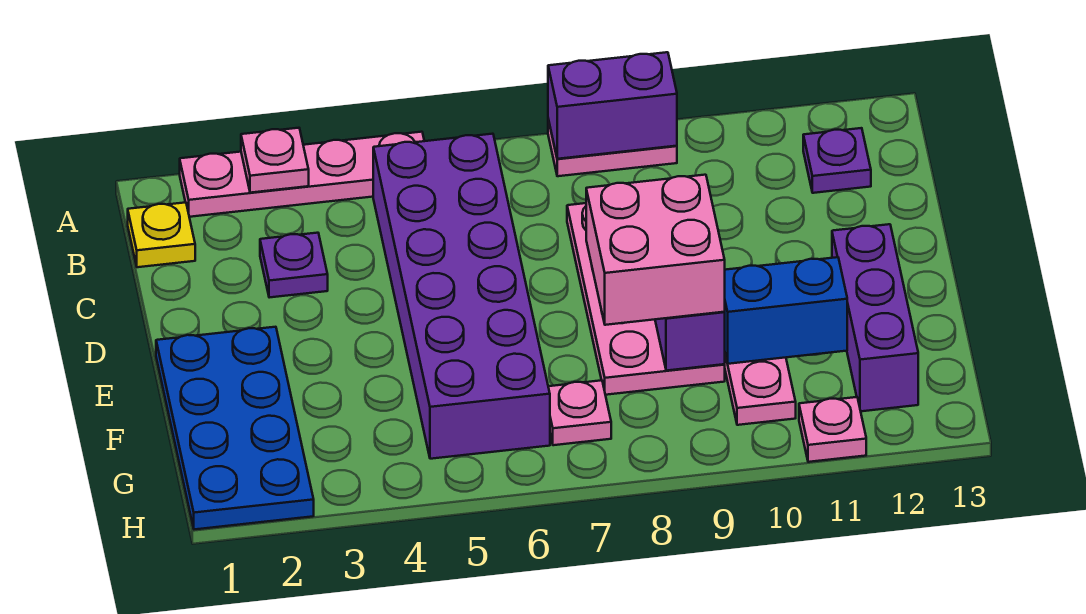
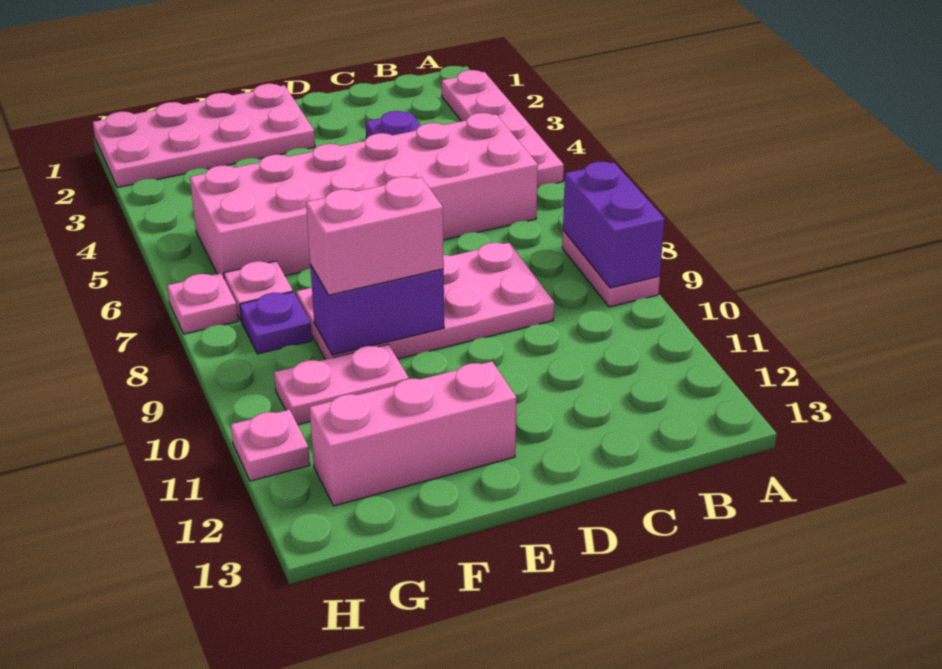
pink plate A3 level 2 -> pink plate H7 level 1
yellow plate B1 level 1 -> none
purple brick B5:G6 level 1 -> pink brick B5:G6 level 1
purple plate B12 level 1 -> purple plate G8 level 1
blue plate E1:H2 level 1 -> pink plate E1:H2 level 1
pink brick E8:F9 level 3 -> pink brick E9:F9 level 3
purple brick E12:G12 level 1 -> pink brick E12:G12 level 1
blue brick F10:F11 level 2 -> none

